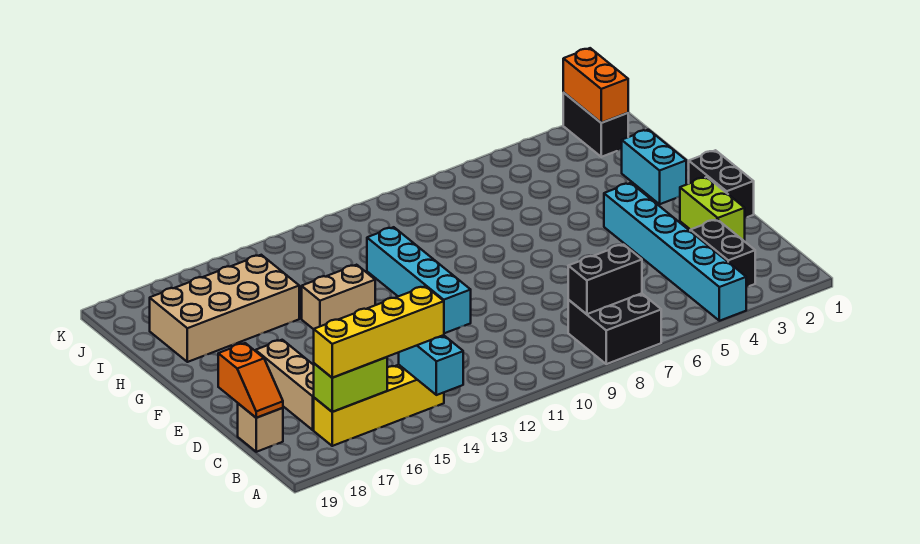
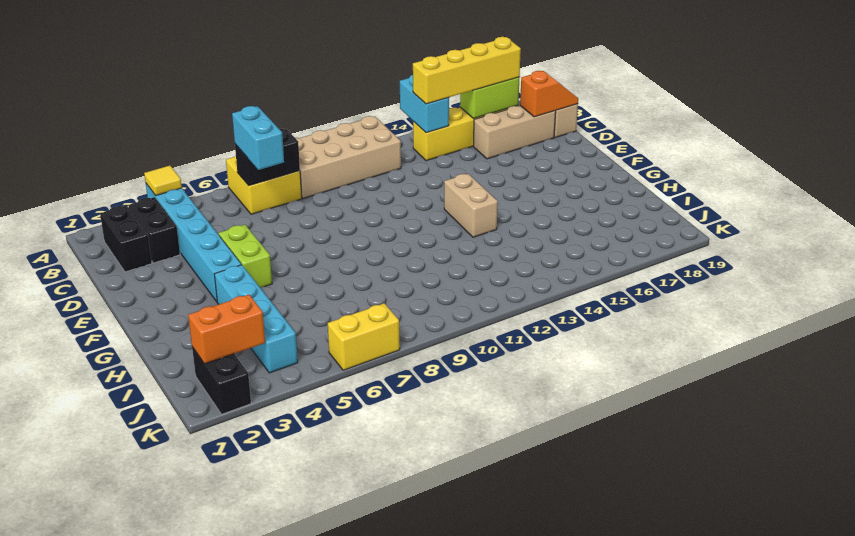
none -> yellow tile A4 level 2
black brick A7:B8 level 1 -> yellow brick A7:B8 level 1
tan brick C17:E17 level 1 -> tan brick C16:C18 level 1
orange slope C19:D19 level 2 top D -> orange slope C18:C19 level 2 top 18
lime brick D2:E2 level 1 -> lime brick E5:F5 level 1
black brick E1:F1 level 1 -> black brick B2:C2 level 1
cyan brick E11:H11 level 1 -> cyan brick G4:J4 level 1
cyan brick G2:H2 level 1 -> cyan brick B7:C7 level 3
tan brick G13:G14 level 1 -> tan brick F13:G13 level 1
tan brick H15:I18 level 1 -> tan brick A9:B12 level 1
orange brick J2:K2 level 2 -> orange brick J2:J3 level 2
none -> yellow brick K6:K7 level 1

